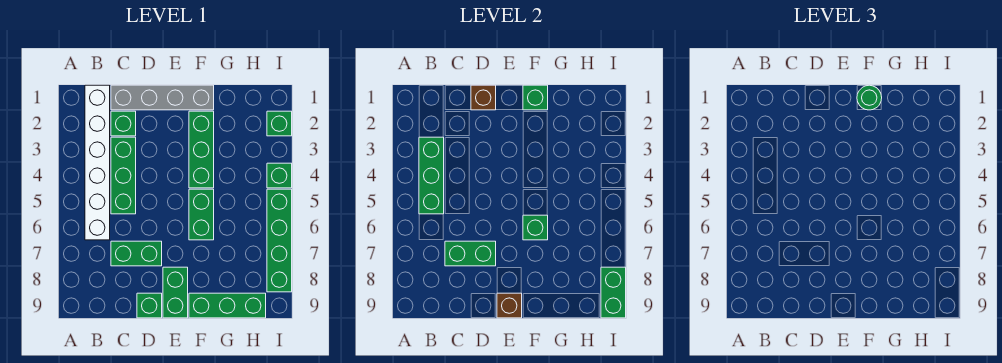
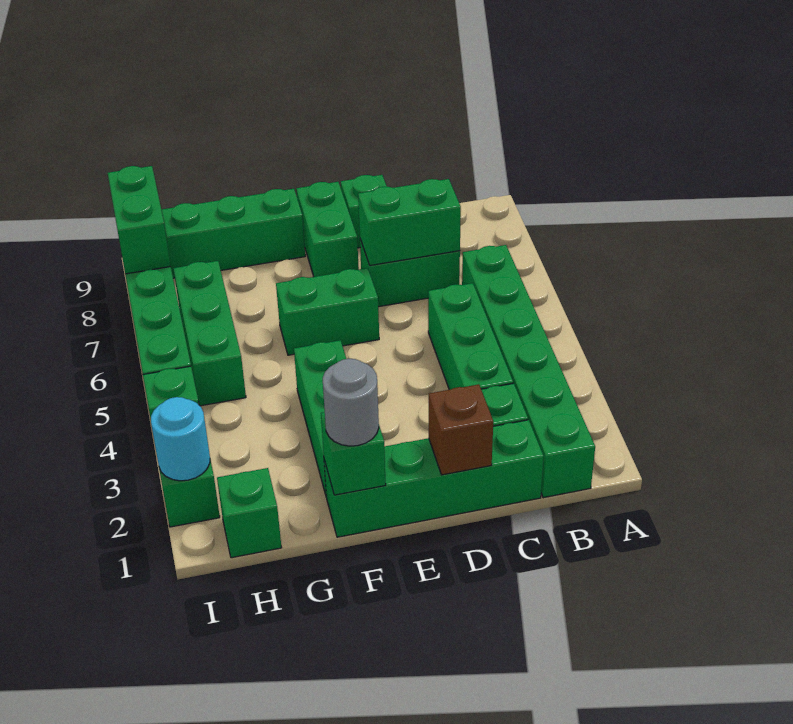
white brick B1:B6 level 1 -> green brick B1:B6 level 1
green brick B3:B5 level 2 -> green brick H5:H7 level 1
grey brick C1:F1 level 1 -> green brick C1:F1 level 1
brown brick E9 level 2 -> none
green round brick F1 level 3 -> grey round brick F1 level 3
green brick F5:F6 level 1 -> green brick E6:F6 level 1
green brick F6 level 2 -> green brick H1 level 1
none -> cyan round brick I2 level 2

